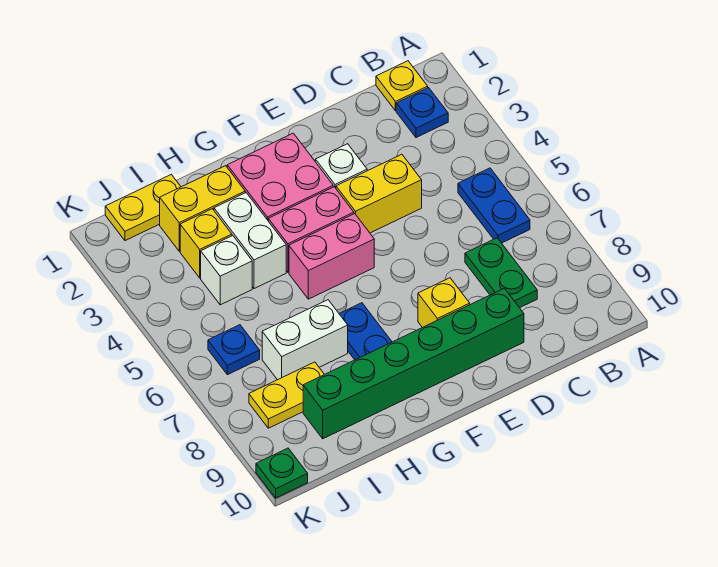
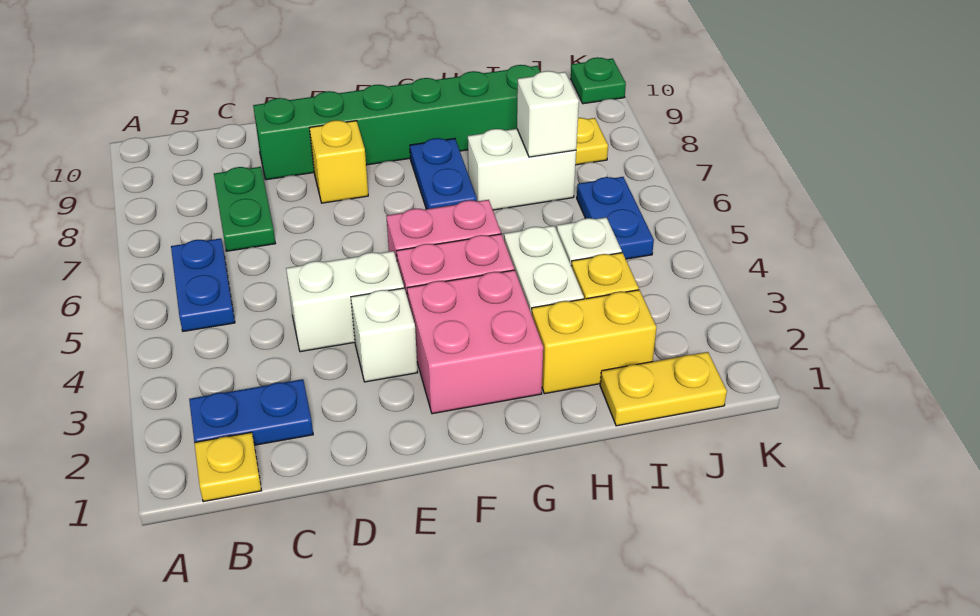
blue plate B2 level 1 -> blue plate B2:C2 level 1
yellow brick D4:E4 level 1 -> white brick D4:E4 level 1
none -> white brick I7 level 2
blue plate J6 level 1 -> blue plate J5:J6 level 1

